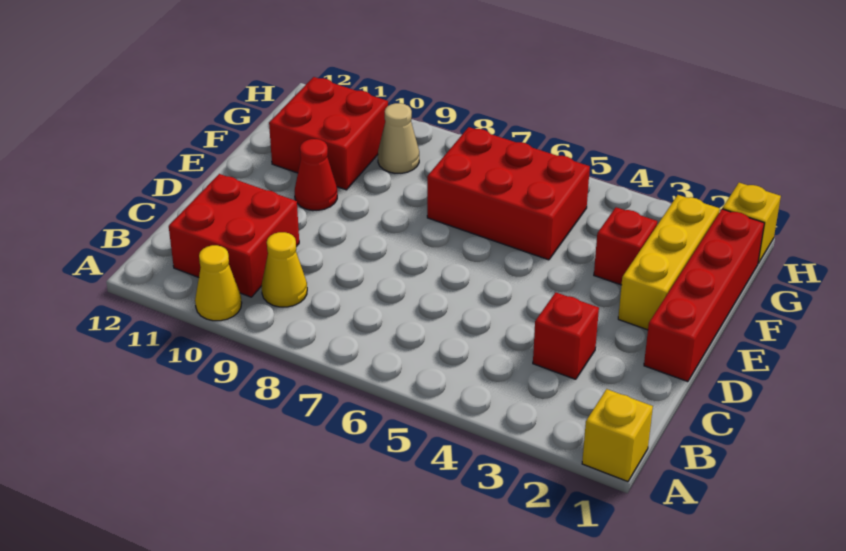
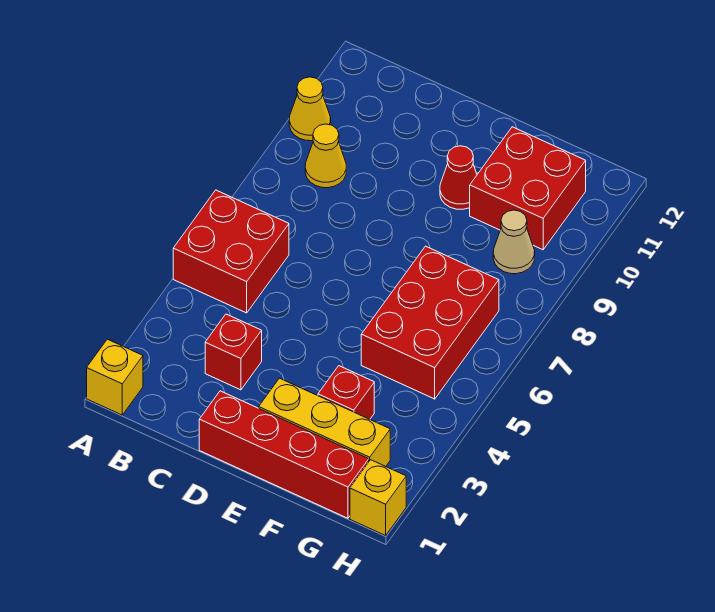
red brick B10:C11 level 1 -> red brick A5:B6 level 1

